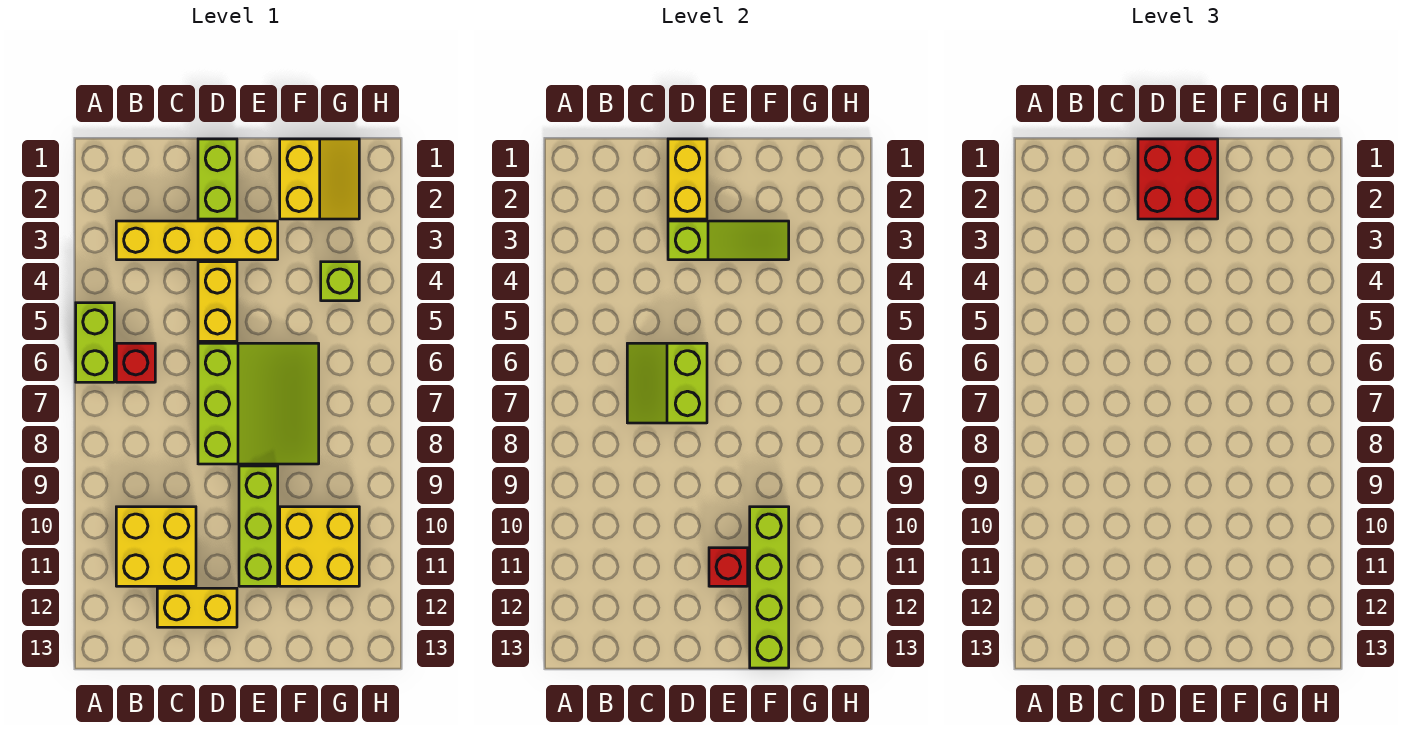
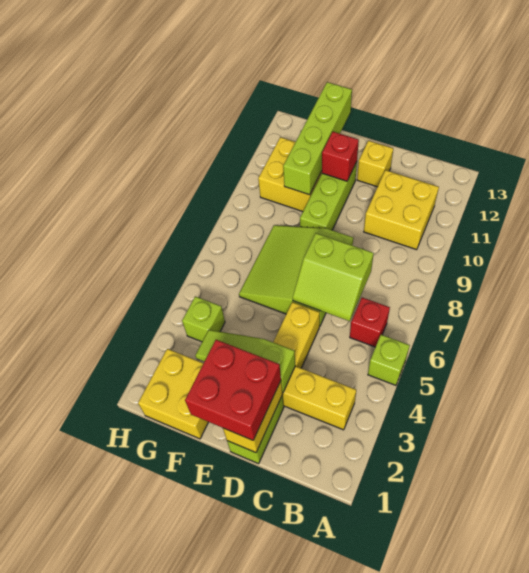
lime brick A5:A6 level 1 -> lime brick A5 level 1
lime slope C6:D7 level 2 top D -> lime slope C6:D7 level 2 top 7
yellow brick C12:D12 level 1 -> yellow brick D12 level 1
yellow slope F1:G2 level 1 top F -> yellow brick F1:G2 level 1

